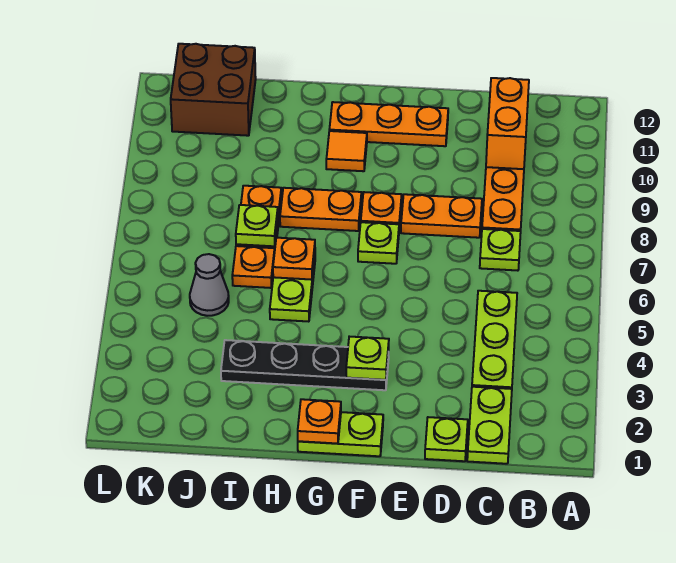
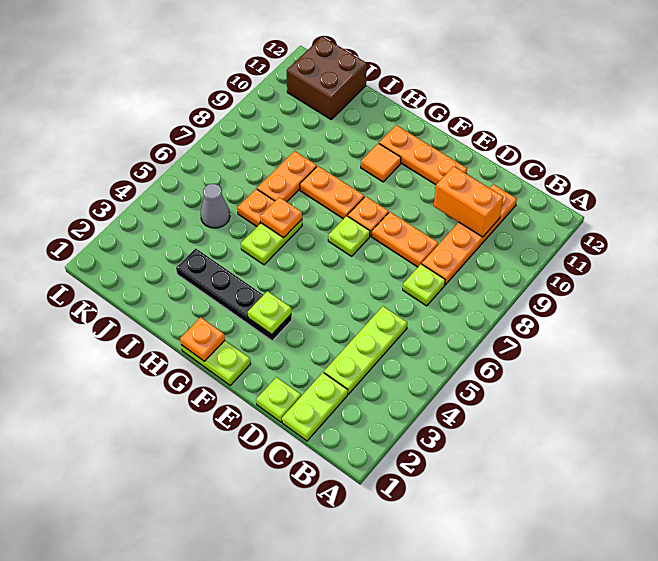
orange brick C10:C11 level 2 -> orange brick C10:D10 level 2
lime plate I7 level 2 -> none

